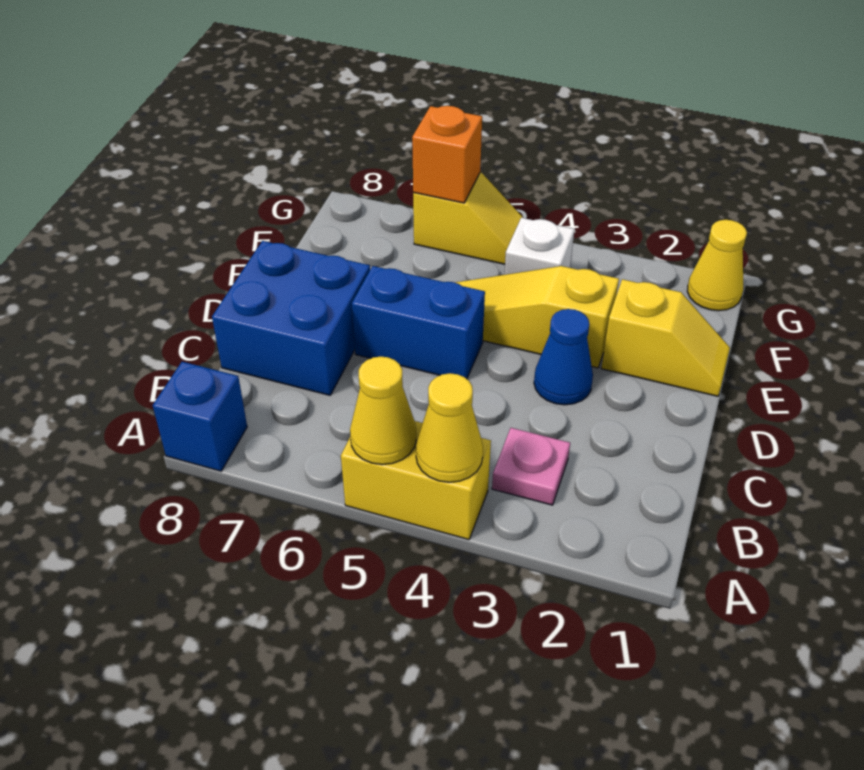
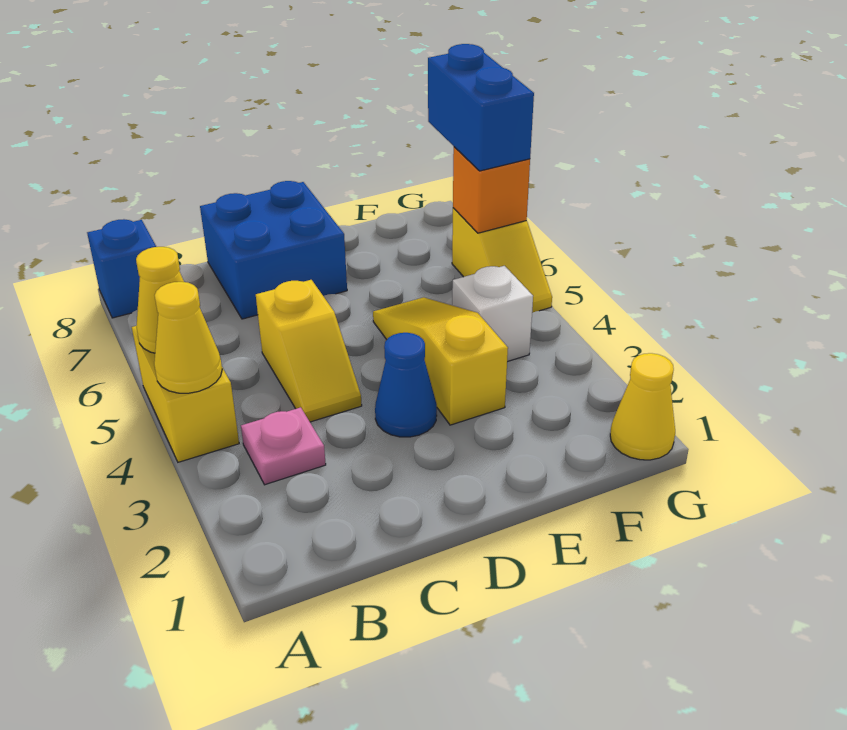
blue brick D5:D6 level 1 -> blue brick G6:G7 level 3
yellow slope E1:E2 level 1 top 2 -> yellow slope C4:C5 level 1 top 5

